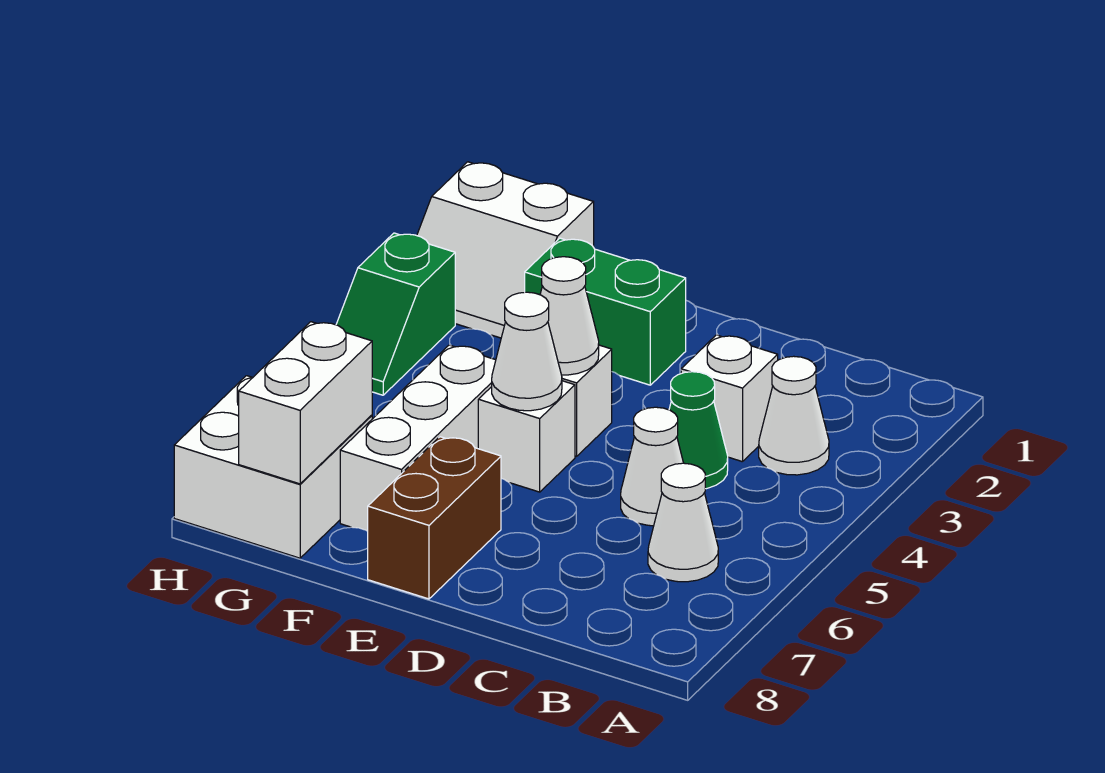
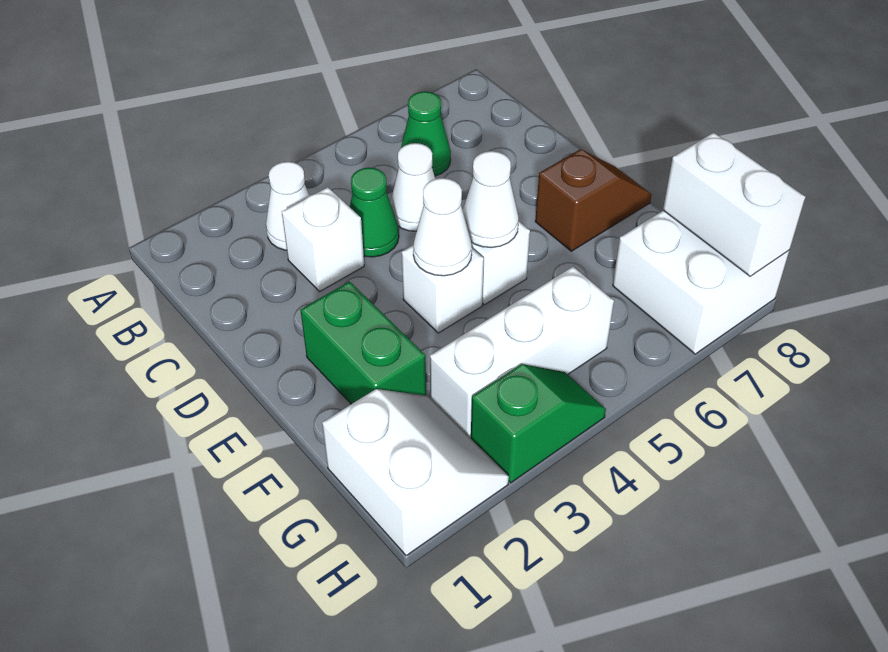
white cone B6 level 1 -> green cone B6 level 1
brown brick E7:E8 level 1 -> brown slope E7:E8 level 1 top 7
white brick F5:F7 level 1 -> white brick G3:G5 level 1
white brick G7:G8 level 2 -> white brick G8:H8 level 2

